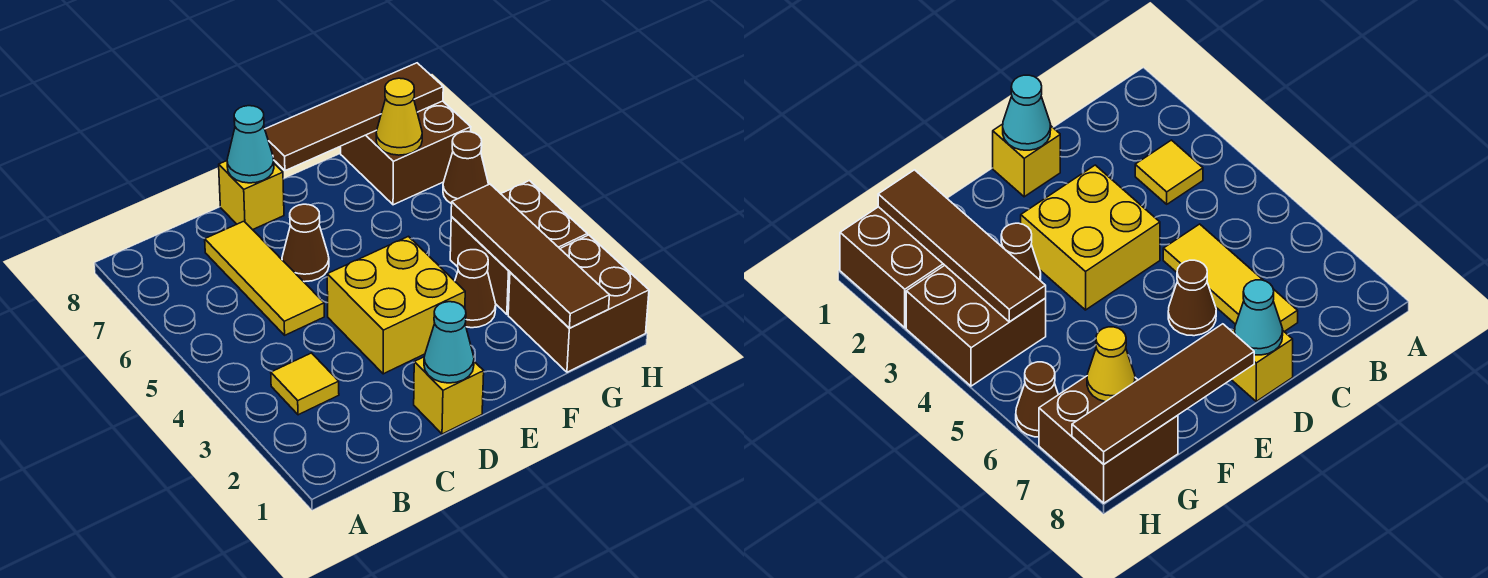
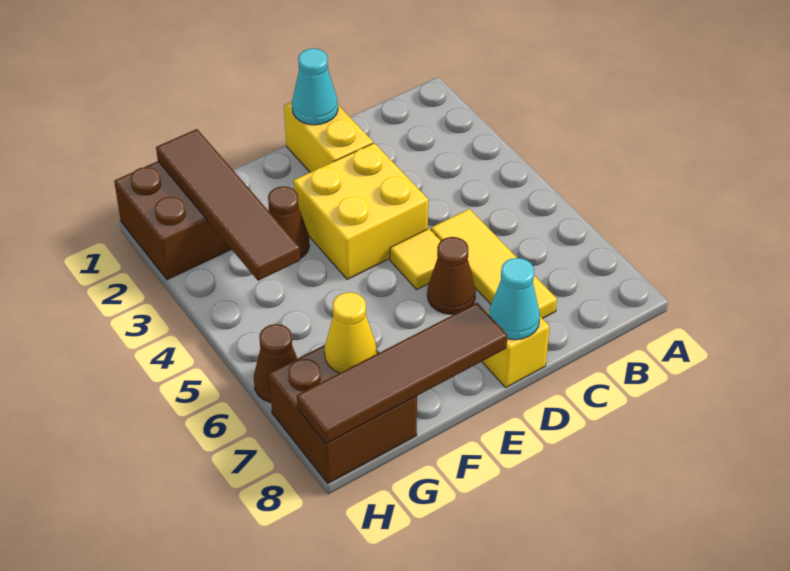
yellow tile B3 level 1 -> yellow tile D5 level 1
yellow brick D1 level 1 -> yellow brick D1:D2 level 1
brown brick G3:H4 level 1 -> none

